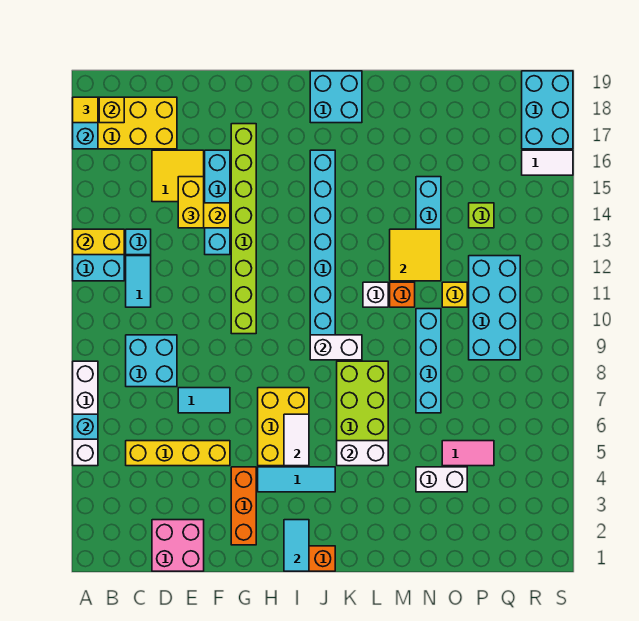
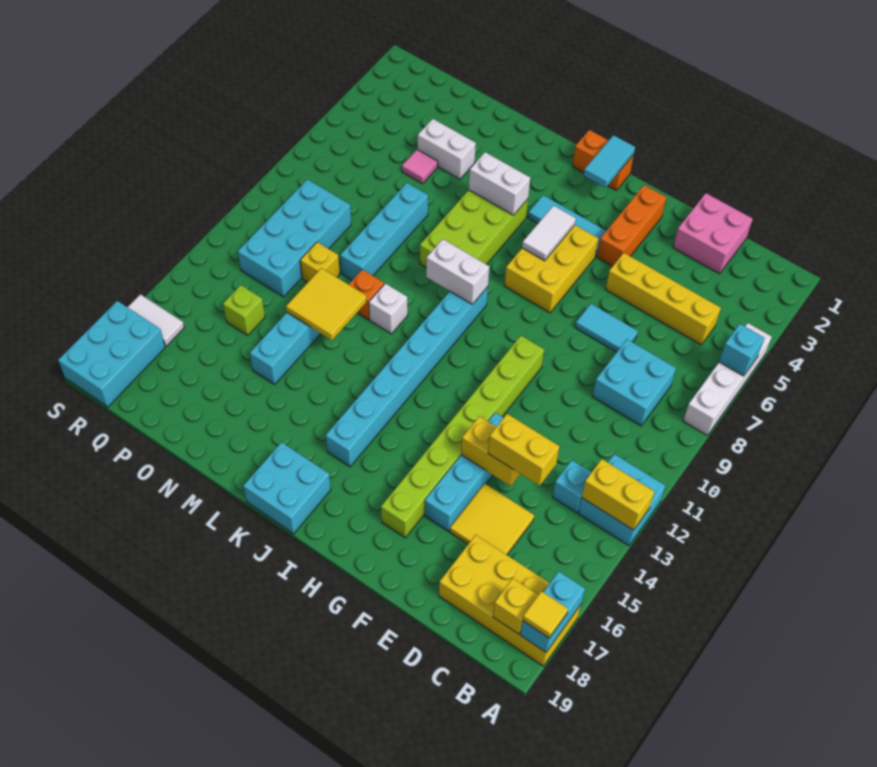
cyan tile C11:C12 level 1 -> none
yellow brick E14:E15 level 3 -> yellow brick D14:E14 level 3
pink tile O5:P5 level 1 -> pink tile O5 level 1

